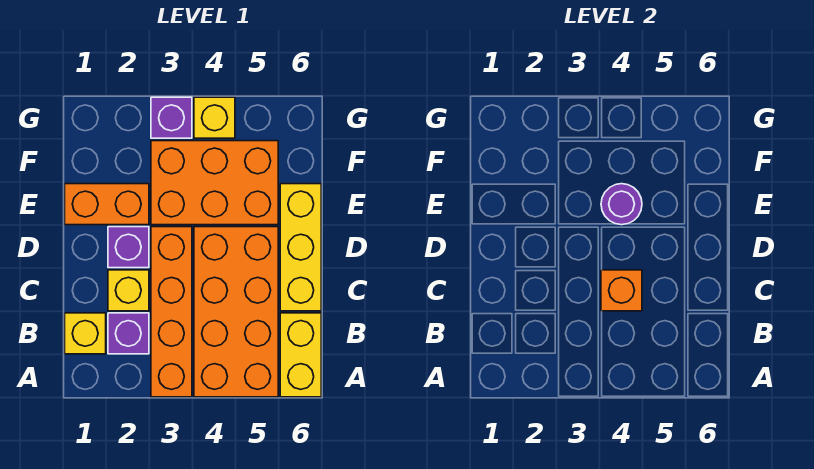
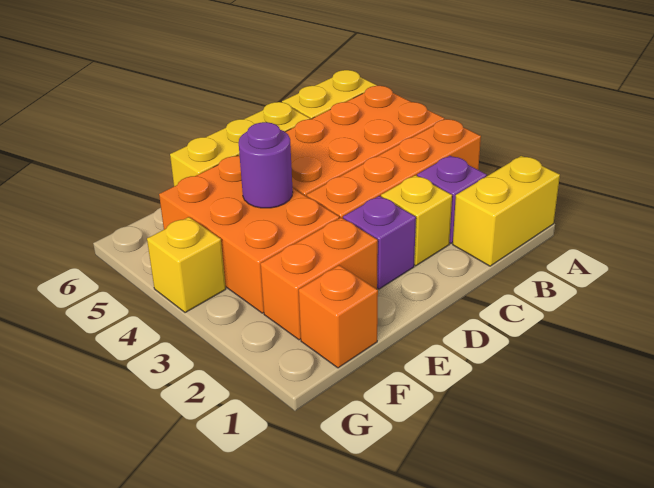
yellow brick B1 level 1 -> yellow brick A1:B1 level 1
orange brick C4 level 2 -> orange brick F1 level 1
orange brick E1:E2 level 1 -> orange brick E2:F2 level 1
purple brick G3 level 1 -> none

